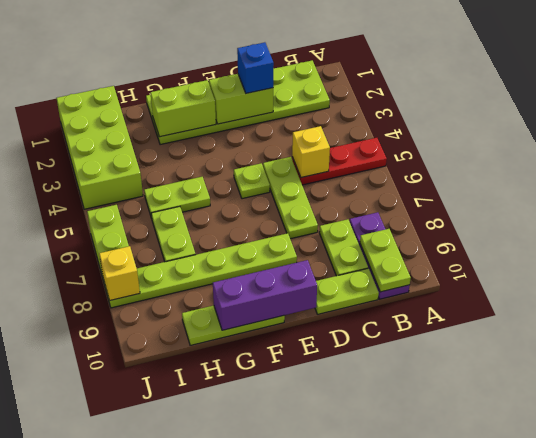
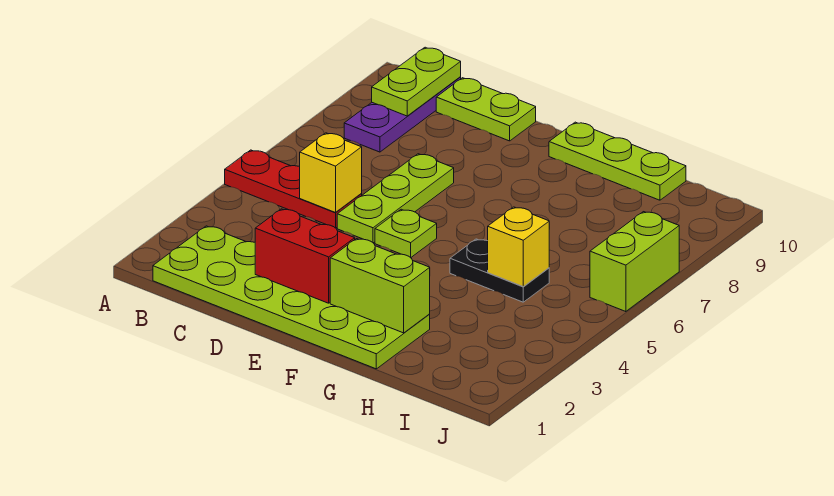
lime plate C8:C9 level 1 -> none
lime brick D2:E2 level 2 -> red brick D2:E2 level 2
blue brick D2 level 3 -> none
lime plate E8:J8 level 1 -> none
purple brick E10:G10 level 2 -> none
lime plate G5:H5 level 1 -> black plate G5:H5 level 1
lime plate H6:H7 level 1 -> none
lime brick I1:J4 level 1 -> none
yellow brick J8 level 2 -> yellow brick H5 level 2

